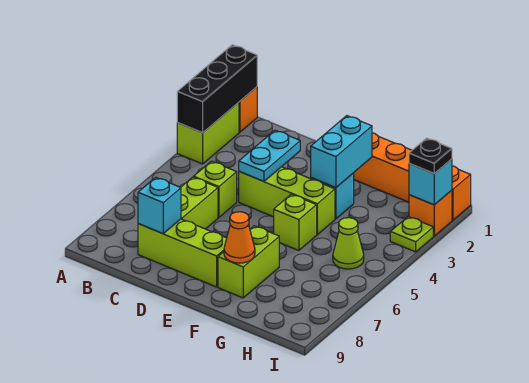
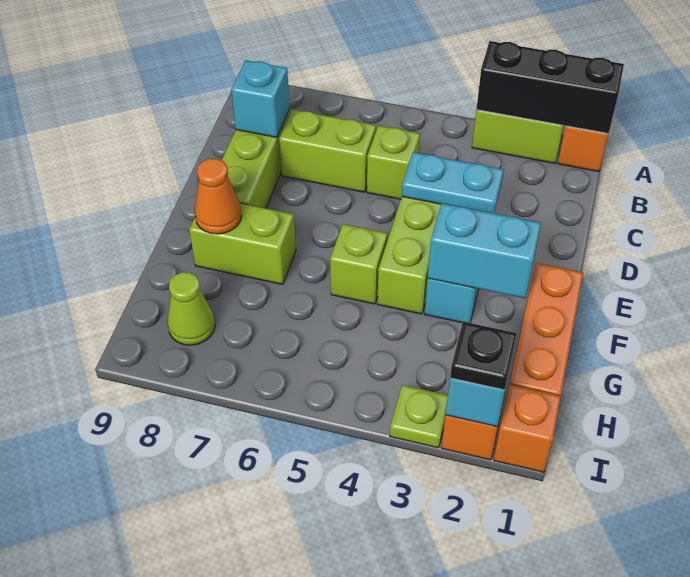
lime cone H5 level 1 -> lime cone H8 level 1

